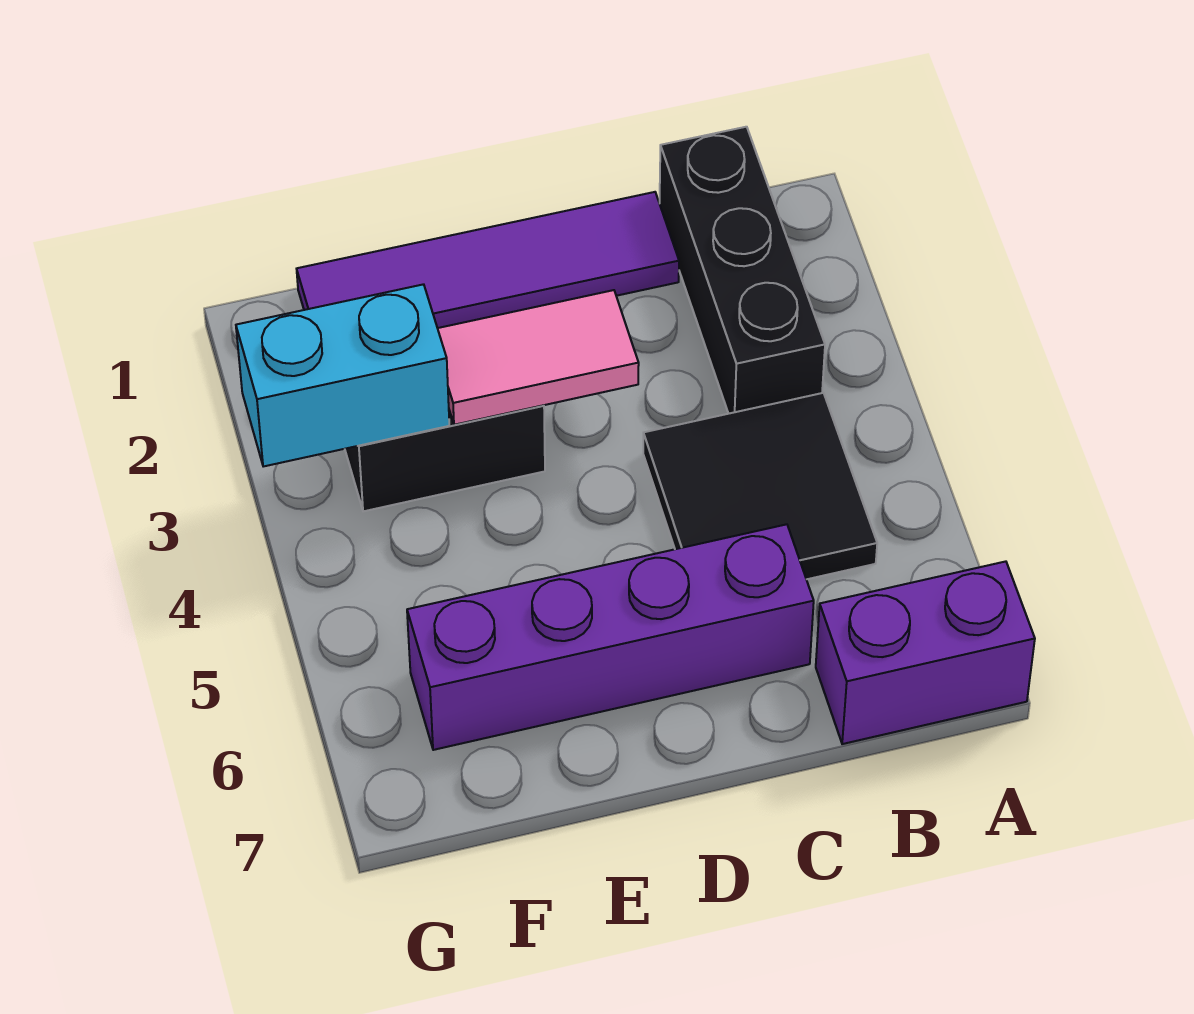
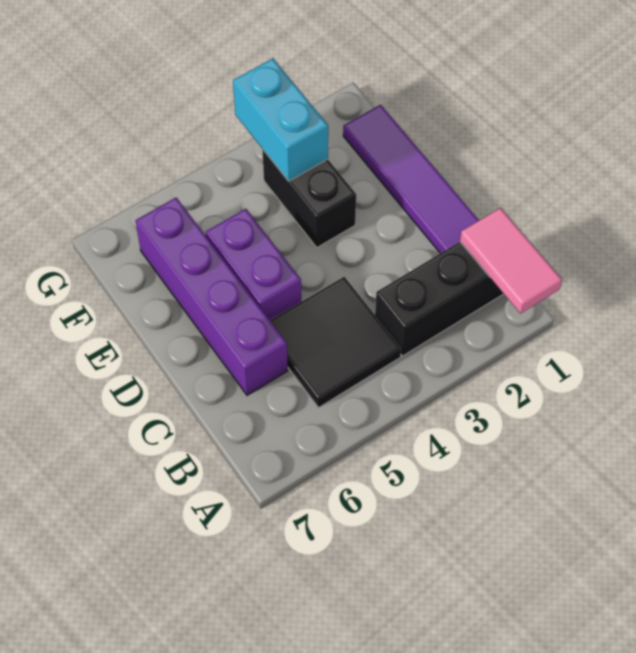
purple brick A7:B7 level 1 -> purple brick D5:E5 level 1
pink tile D3:E3 level 2 -> pink tile A1:B1 level 2

